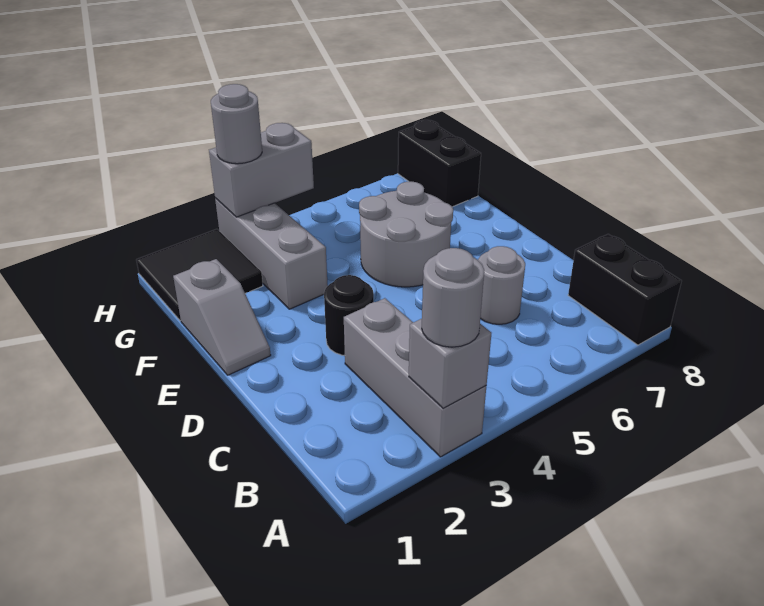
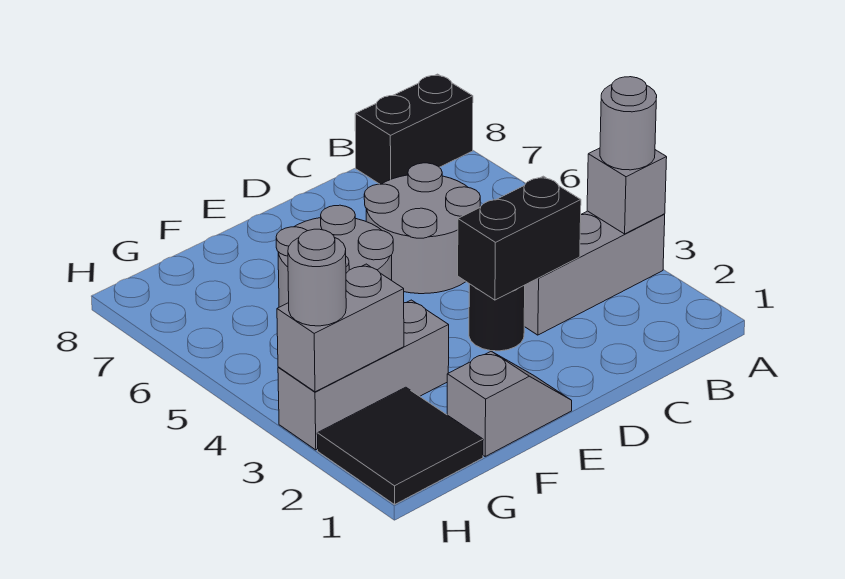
grey round brick C6 level 1 -> grey round brick C5:D6 level 1
black brick G8:H8 level 1 -> black brick C3:D3 level 2
grey brick H3:H4 level 2 -> grey brick G3:H3 level 2

